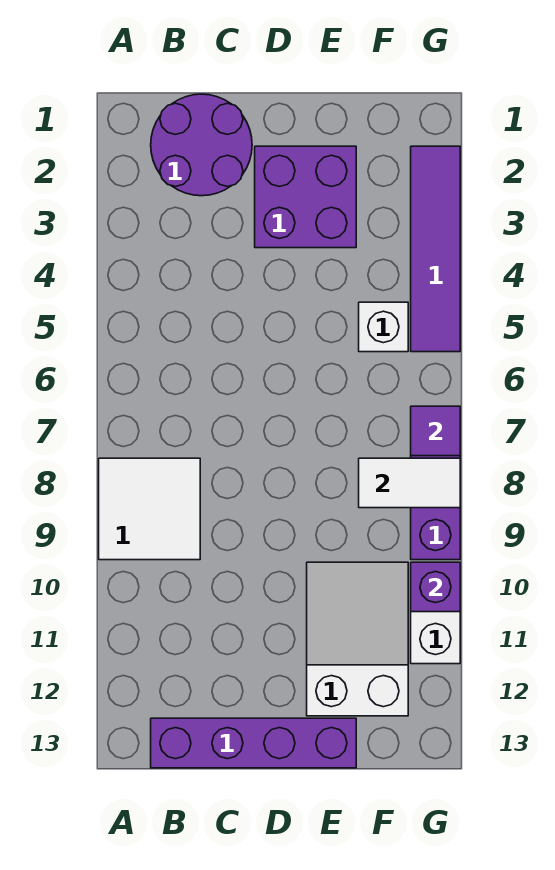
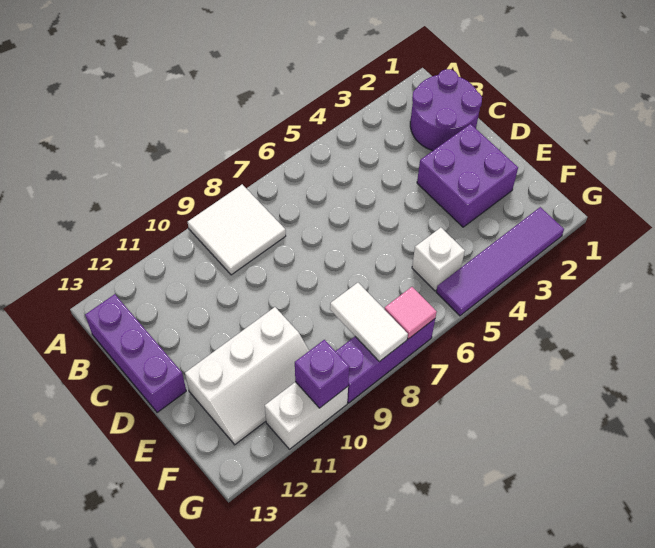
purple brick B13:E13 level 1 -> purple brick B13:D13 level 1
white slope E10:F12 level 1 top 12 -> white slope E10:F12 level 1 top E
purple tile G7 level 2 -> pink tile G7 level 2

